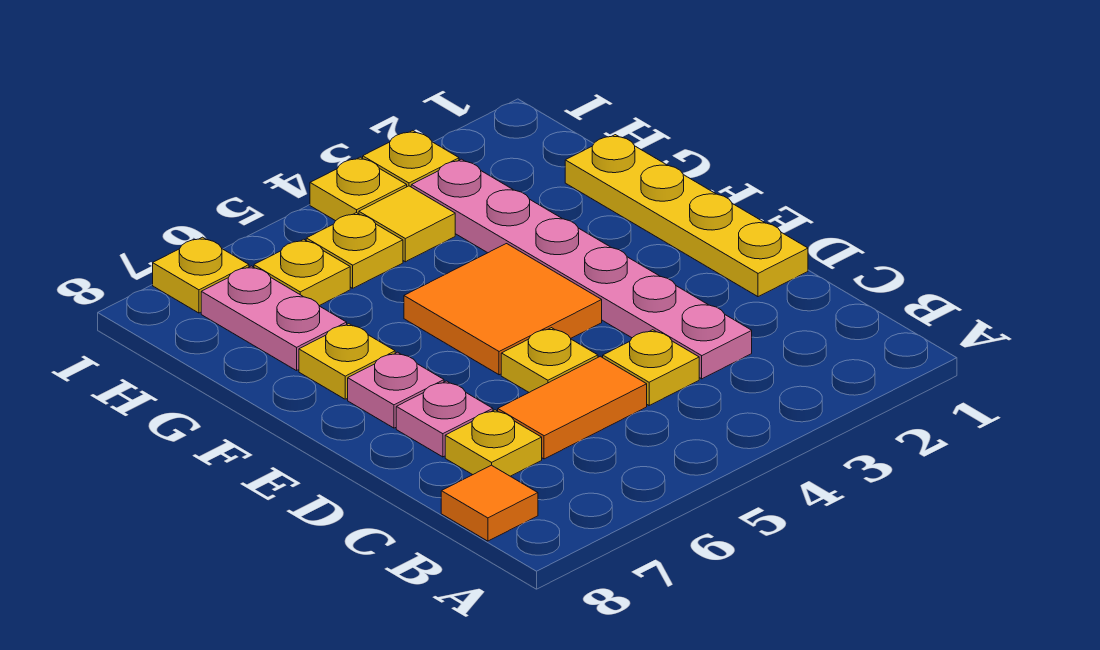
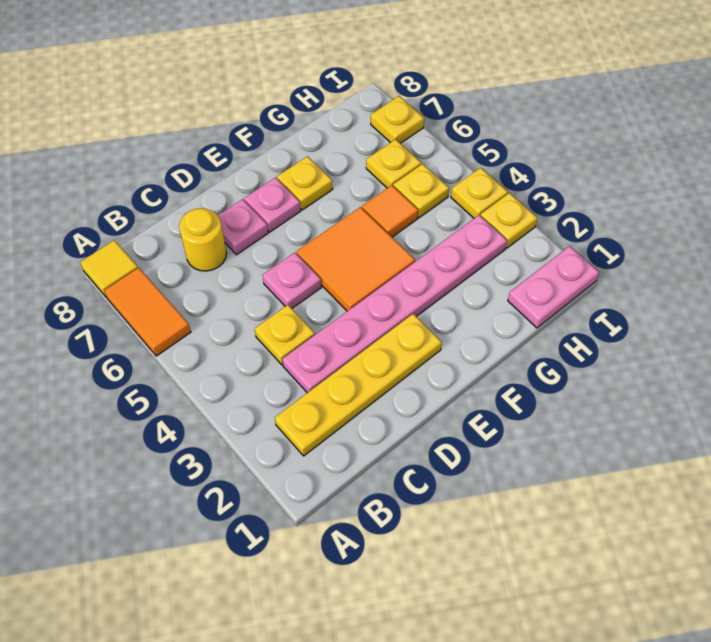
orange tile B8 level 1 -> orange tile G5 level 1
orange tile C5:C6 level 1 -> orange tile A6:A7 level 1
yellow plate C7 level 1 -> yellow round brick C7 level 1
yellow plate D1:G1 level 1 -> yellow plate B2:E2 level 1
yellow plate D5 level 1 -> pink plate D5 level 1
pink plate G7:H7 level 1 -> pink plate H1:I1 level 1
yellow tile H4 level 1 -> yellow tile A8 level 1

